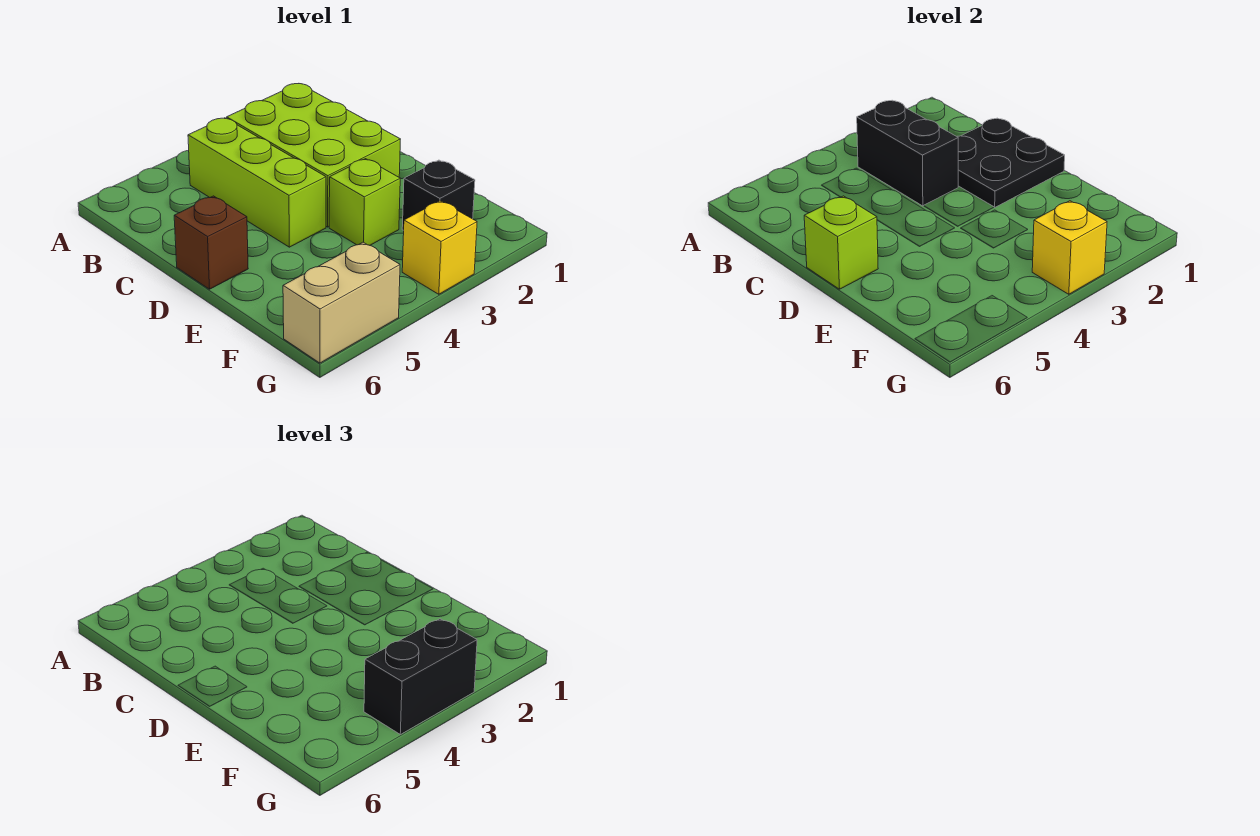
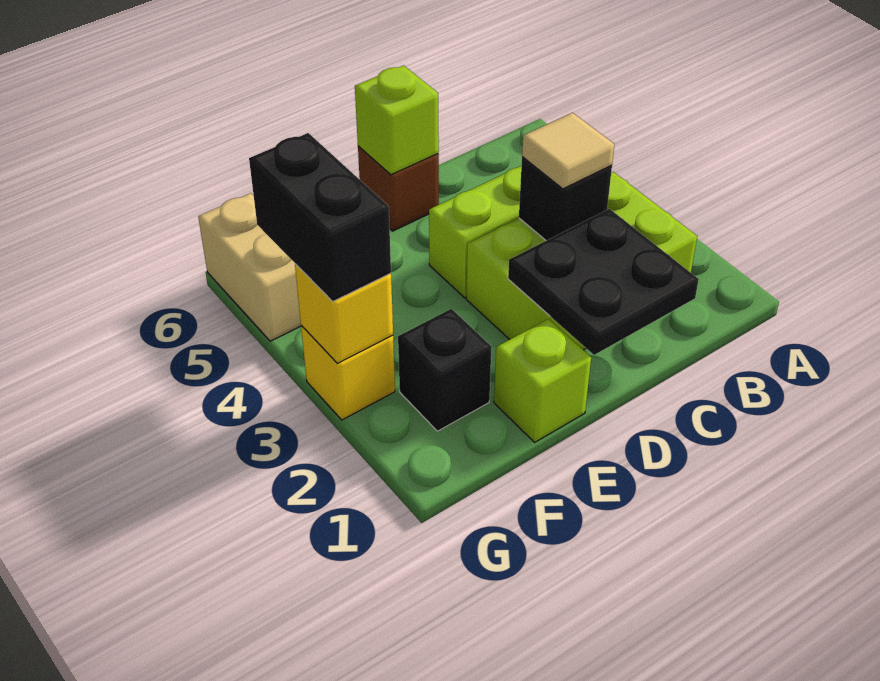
black brick B3:C3 level 2 -> black brick C3 level 2
none -> tan tile C3 level 3
lime brick E3 level 1 -> lime brick E1 level 1

